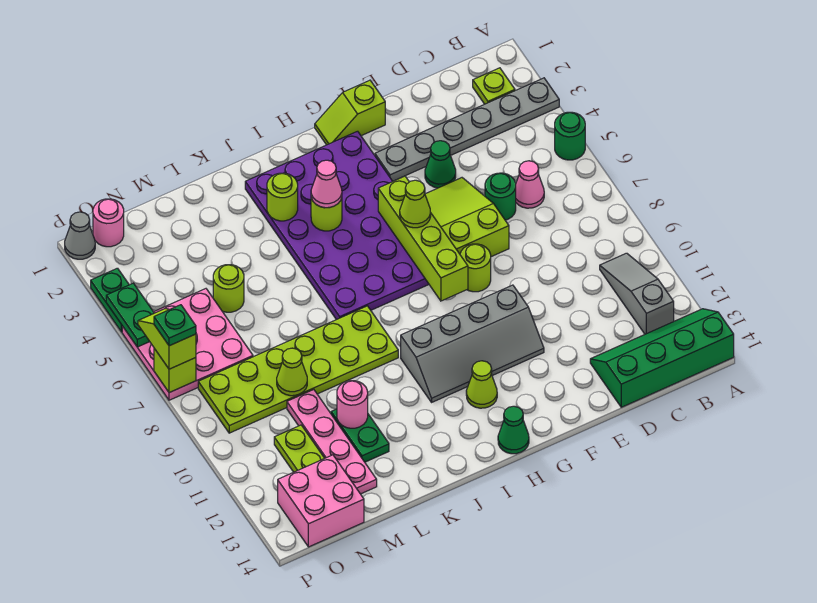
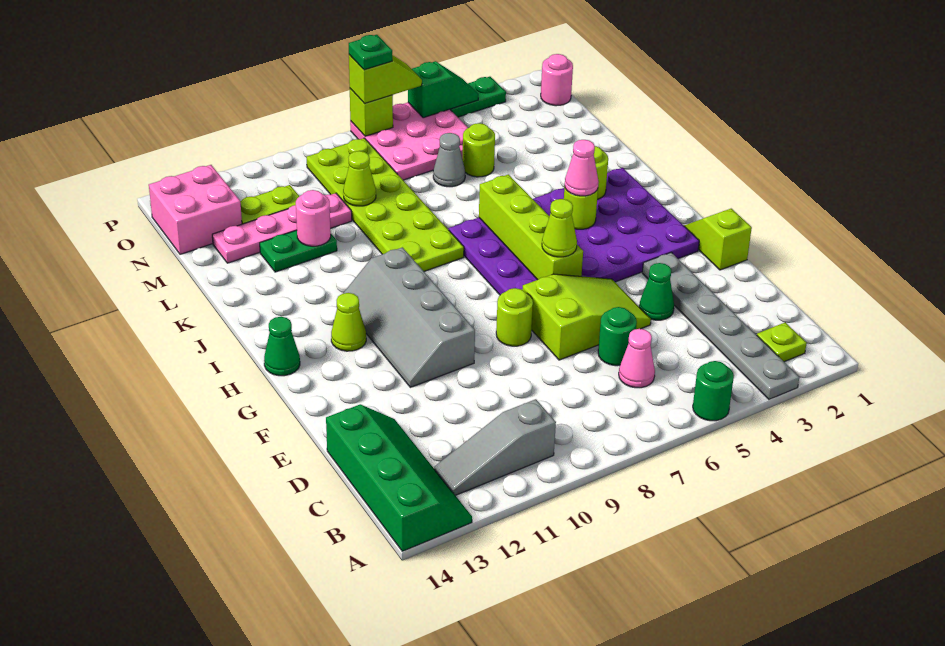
grey slope B10:B12 level 1 top 12 -> grey slope B10:B12 level 1 top 10
lime brick G5:G8 level 2 -> lime brick G6:J6 level 2
grey cone P1 level 1 -> grey cone M6 level 1
green plate P4:P5 level 2 -> green slope P4:P5 level 2 top 5

